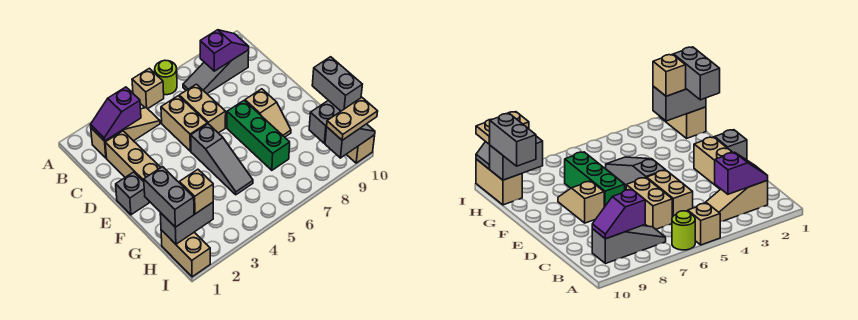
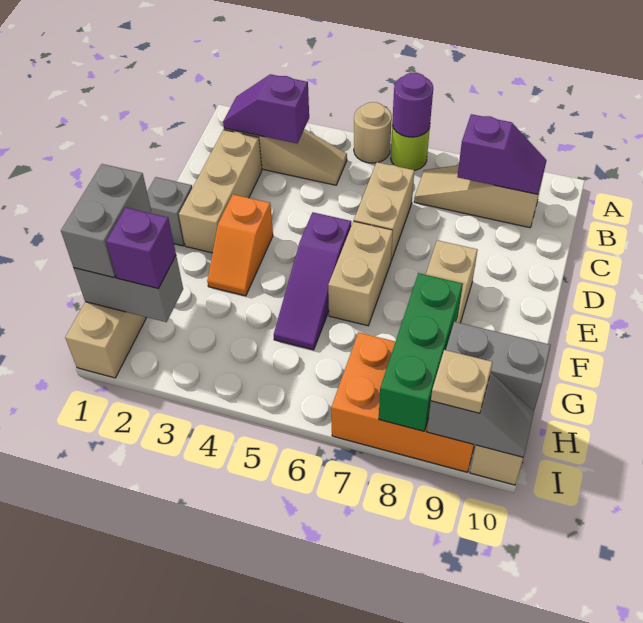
tan brick A5 level 1 -> tan round brick A5 level 1
none -> purple round brick A6 level 2
grey slope B7:B9 level 1 top 9 -> tan slope B7:B9 level 1 top 9
tan brick C5:D5 level 1 -> tan brick E6:F6 level 1
none -> orange slope E3:F3 level 1 top E
grey slope E5:G5 level 1 top E -> purple slope E5:G5 level 1 top E
green brick E7:G7 level 1 -> green brick G8:I8 level 2
grey brick G10:H10 level 3 -> none
tan brick H2 level 3 -> purple brick H2 level 3
none -> orange brick H7:I9 level 1
tan plate I9:I10 level 3 -> tan plate I9 level 3

